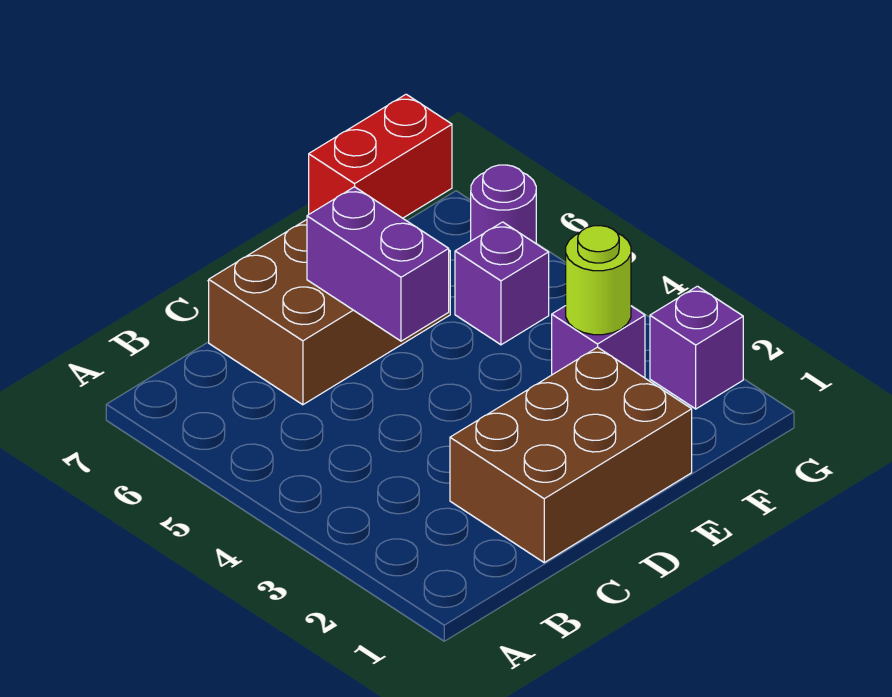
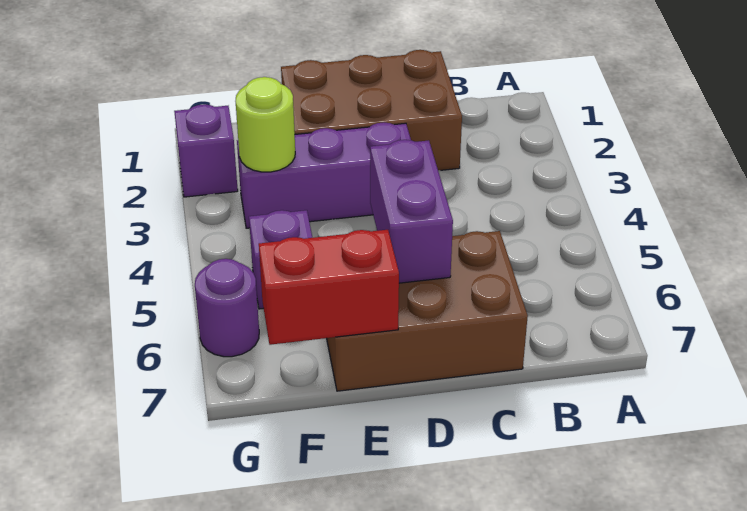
purple brick F3 level 1 -> purple brick D3:F3 level 1

